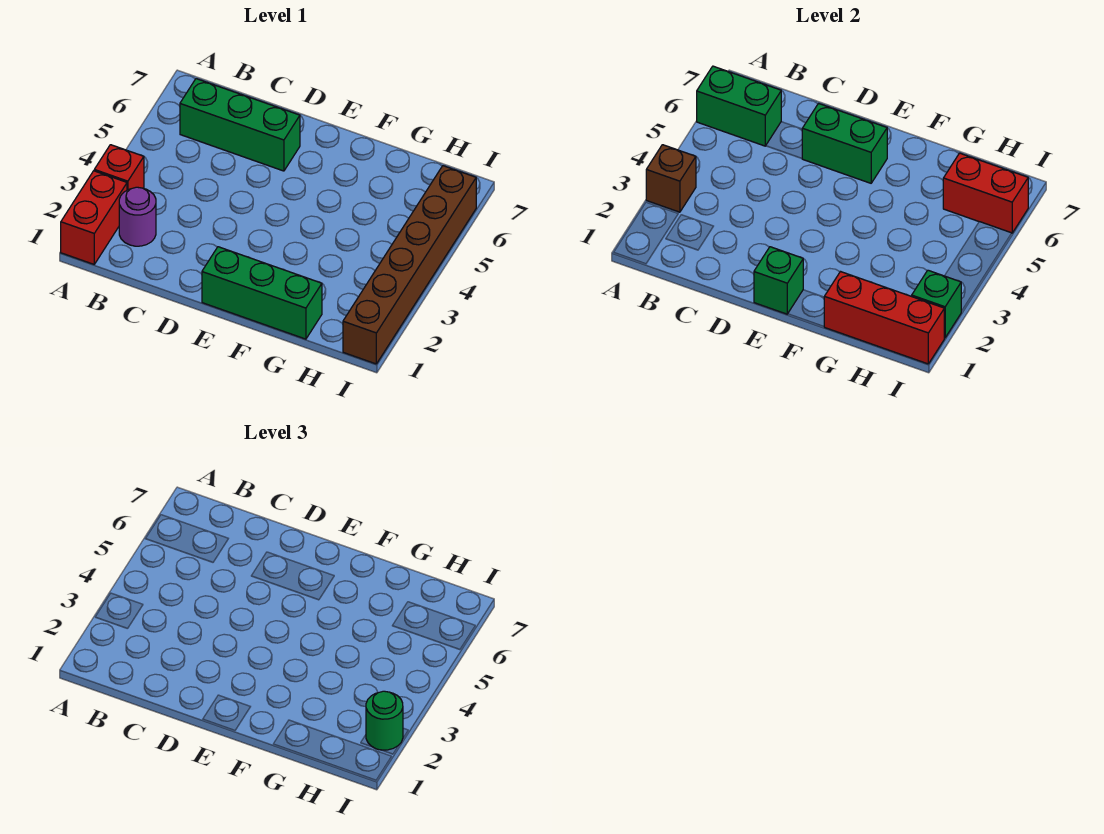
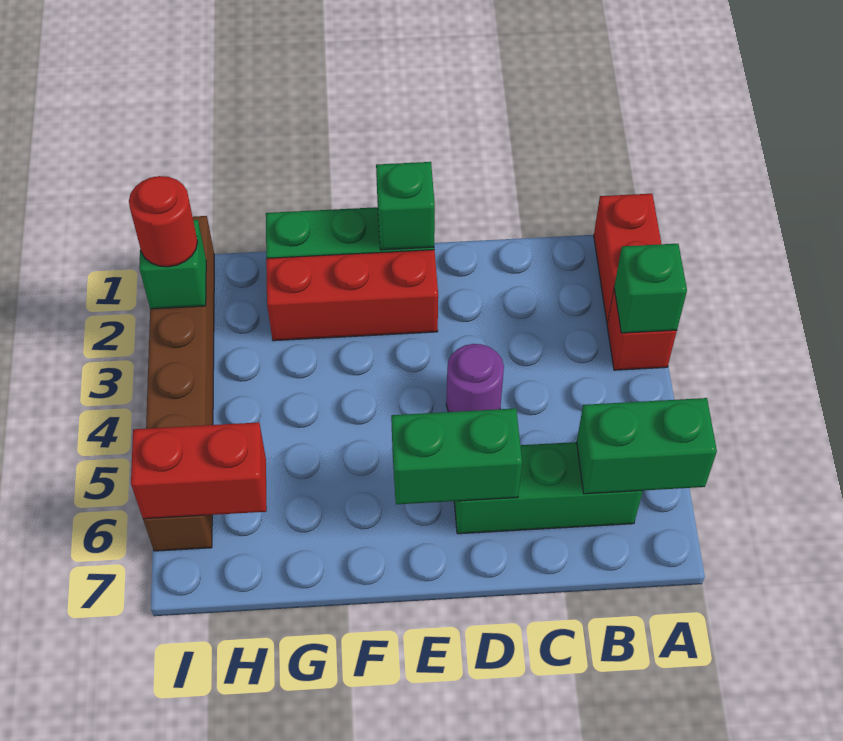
brown brick A3 level 2 -> green brick A3 level 2
purple round brick B2 level 1 -> purple round brick D4 level 1
red brick G1:I1 level 2 -> red brick E2:G2 level 1
green round brick I2 level 3 -> red round brick I2 level 3

